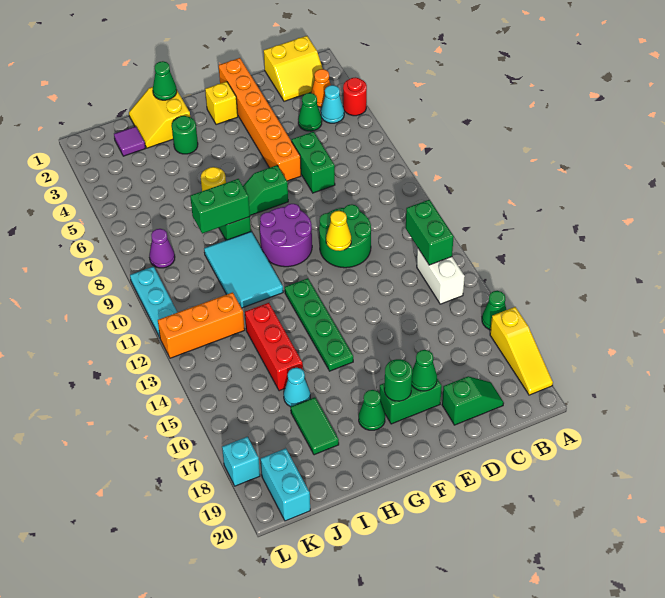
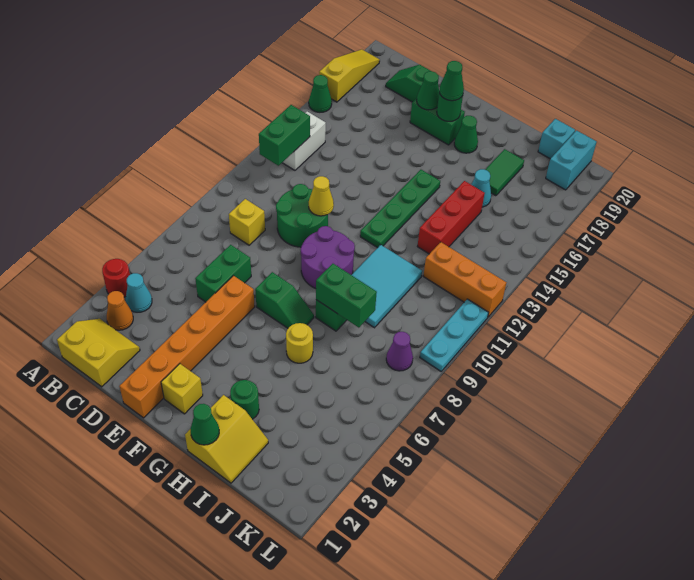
green cone C4 level 1 -> green cone F18 level 3
none -> yellow brick C9 level 1
purple tile J2 level 1 -> none
cyan brick L18 level 1 -> cyan brick J20 level 1

